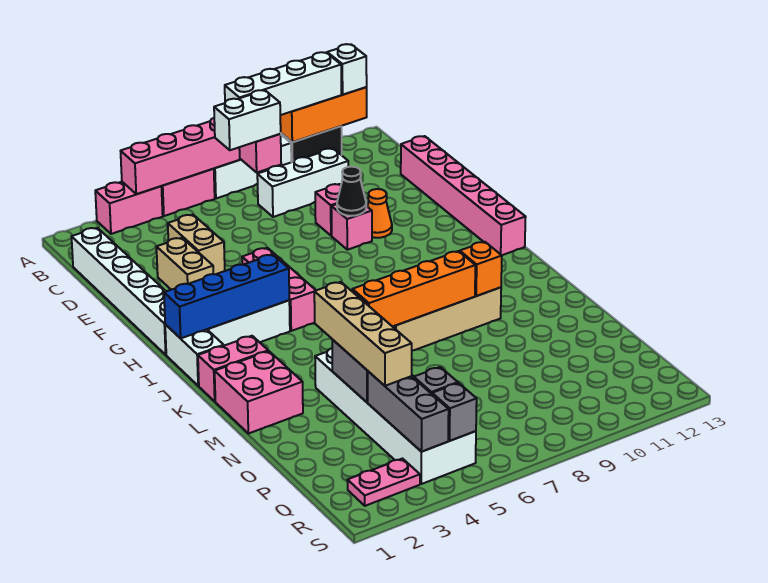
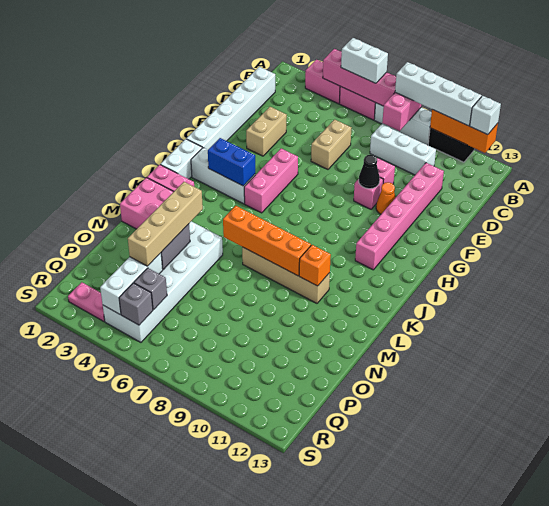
white brick B7:B8 level 3 -> white brick A5:A6 level 3
tan brick D4:E4 level 1 -> tan brick D6:E6 level 1
pink brick D13:I13 level 1 -> pink brick D11:I11 level 1
blue brick I1:I4 level 2 -> blue brick I3:I4 level 2
grey brick P4:R4 level 2 -> white brick P4:R4 level 2

